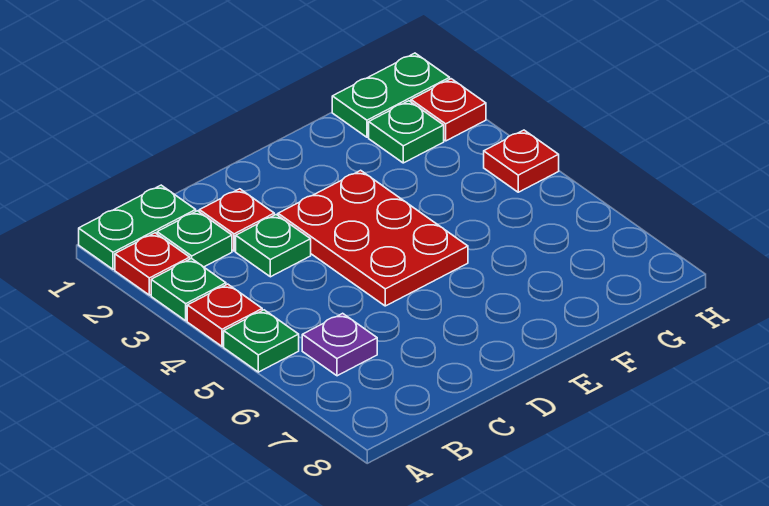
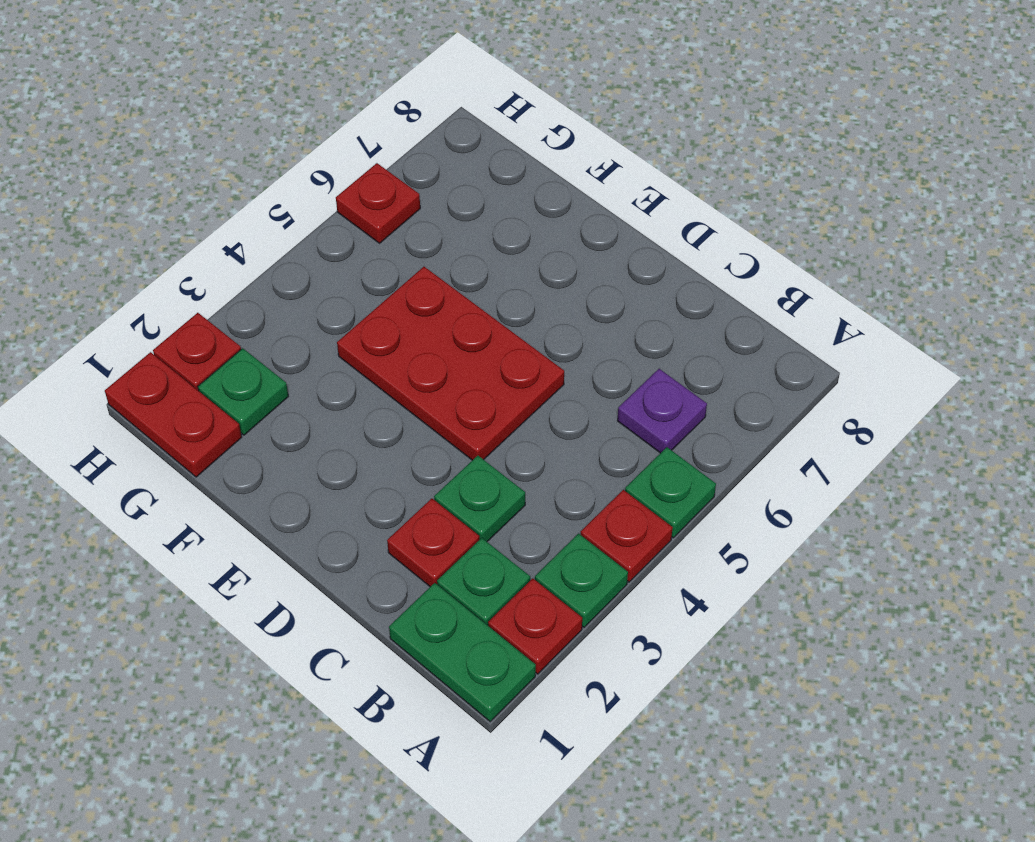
red plate D3:E5 level 1 -> red plate D4:F5 level 1
green plate G1:H1 level 1 -> red plate G1:H1 level 1
red plate H4 level 1 -> red plate H6 level 1

